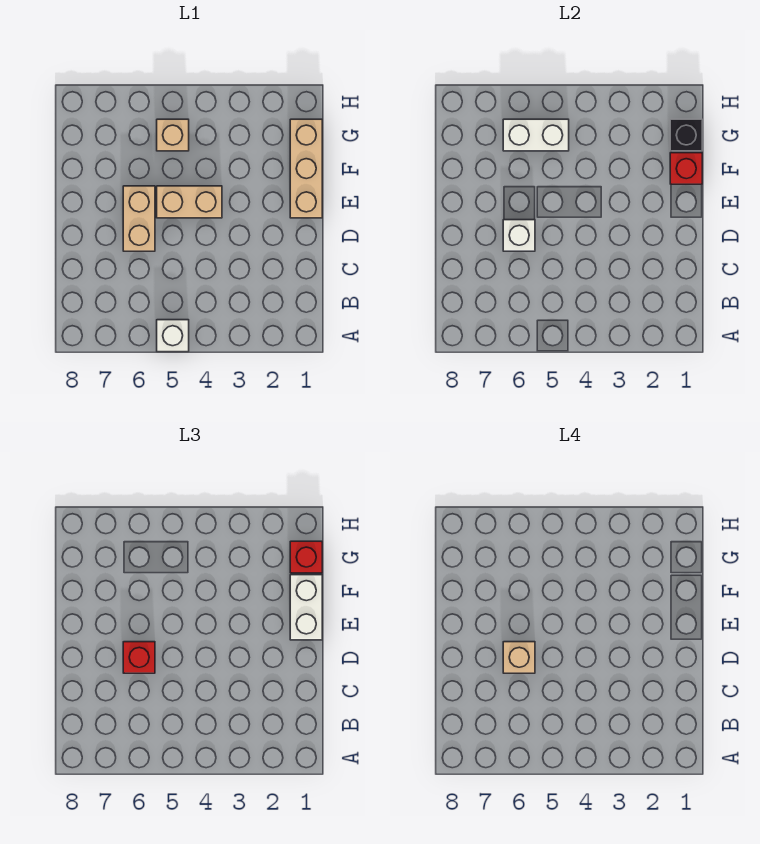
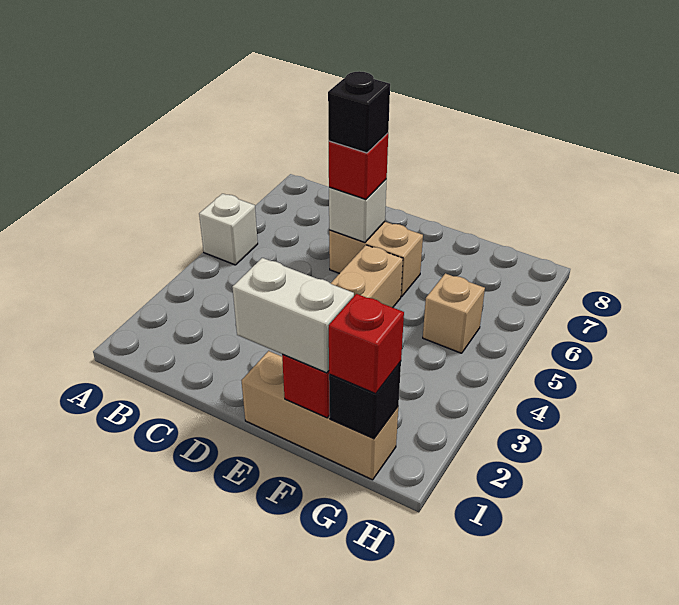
tan brick D6 level 4 -> black brick D6 level 4
white brick G5:G6 level 2 -> none

